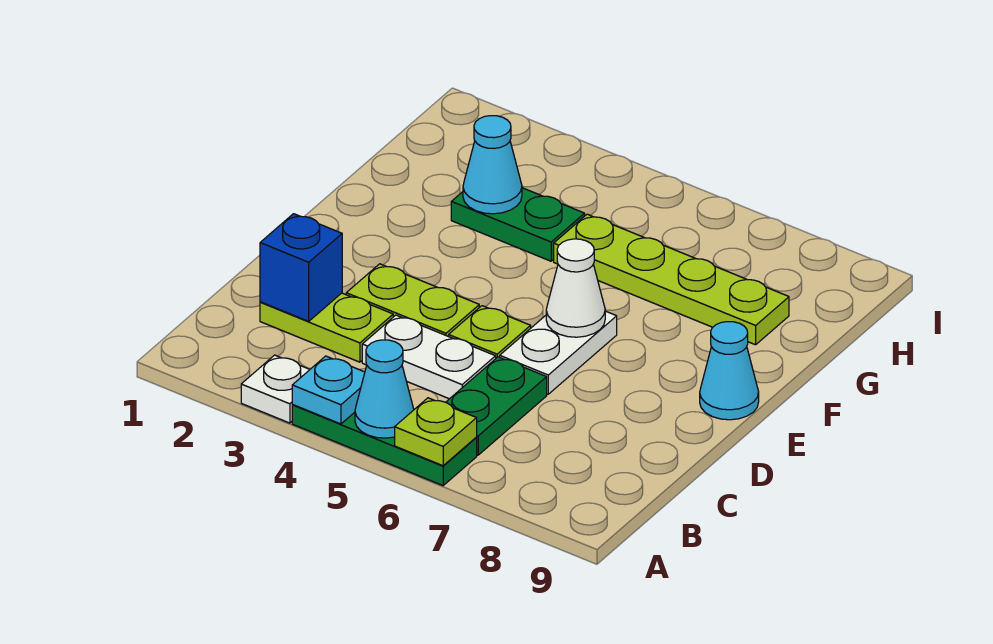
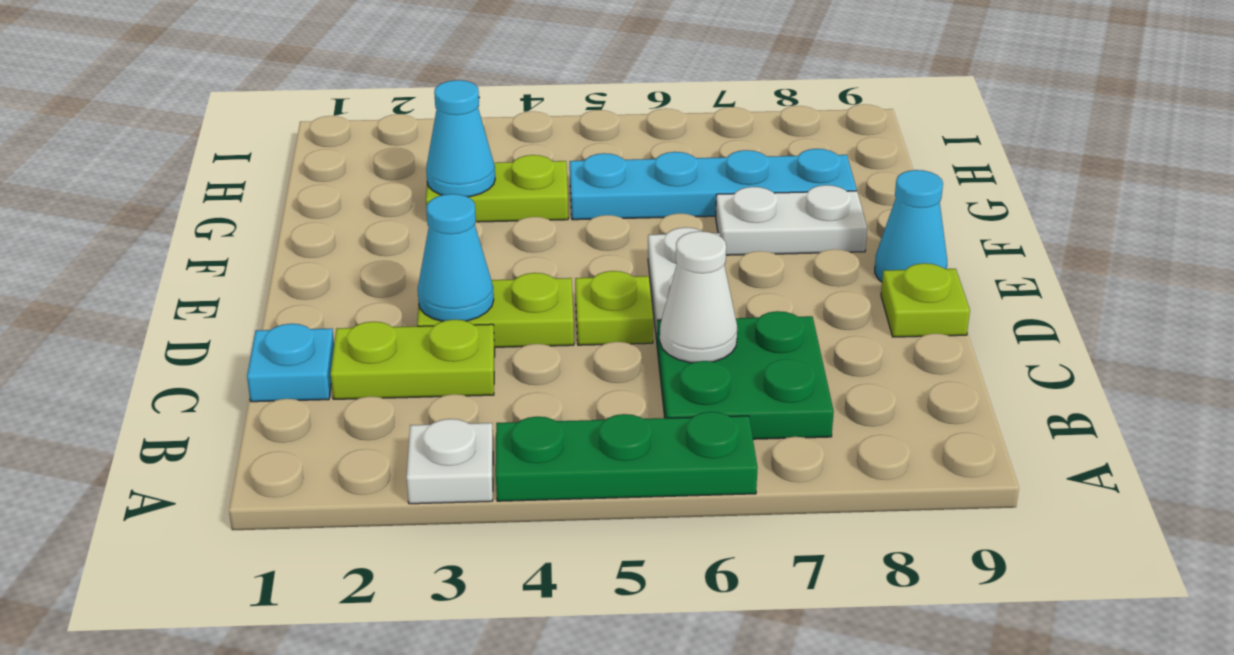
cyan plate A4 level 2 -> cyan plate C1 level 1
cyan cone A5 level 2 -> cyan cone D3 level 2
lime plate A6 level 2 -> lime plate D9 level 1
green plate B6:C6 level 1 -> green plate B6:C7 level 1
blue brick C2 level 2 -> none
white plate C4:C5 level 1 -> white plate F7:F8 level 1
white cone E6 level 2 -> white cone C6 level 2
green plate G3:G4 level 1 -> lime plate G3:G4 level 1
lime plate G5:G8 level 1 -> cyan plate G5:G8 level 1

